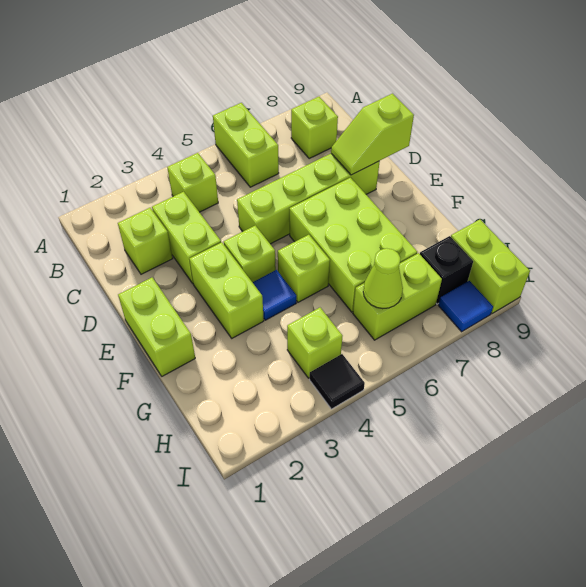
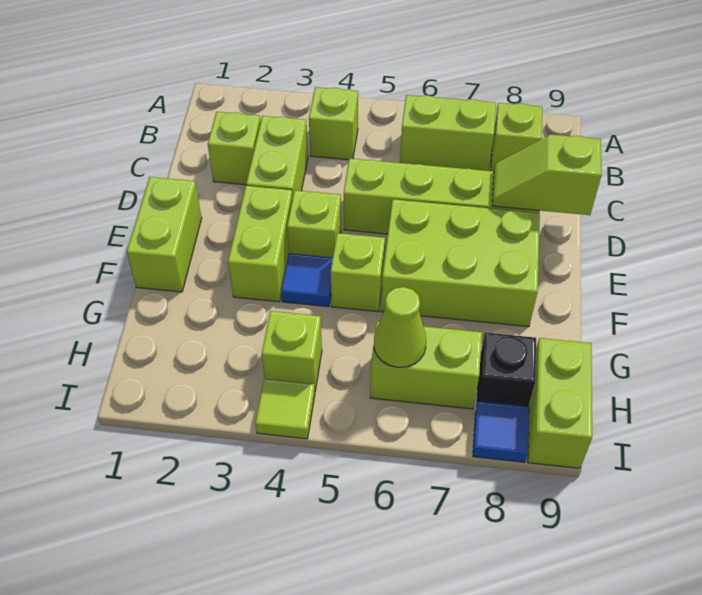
lime brick A6:B6 level 1 -> lime brick B6:B7 level 1
lime brick E6:G7 level 1 -> lime brick E6:F8 level 1
black tile I4 level 1 -> lime tile I4 level 1

